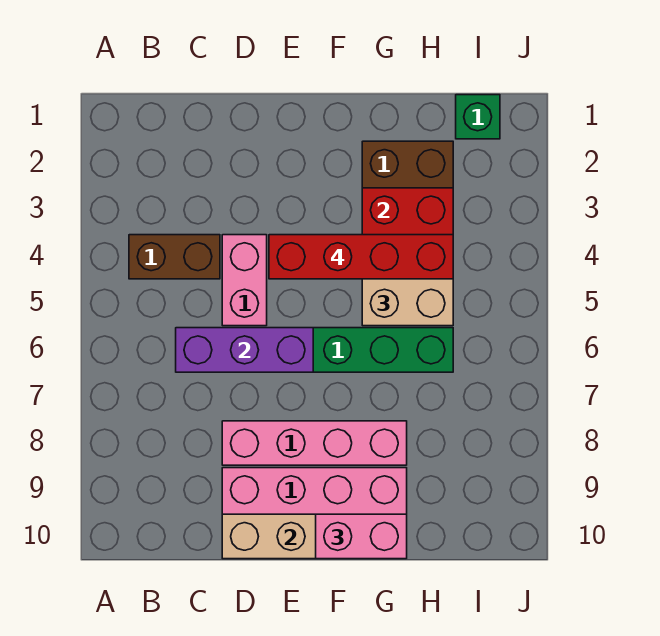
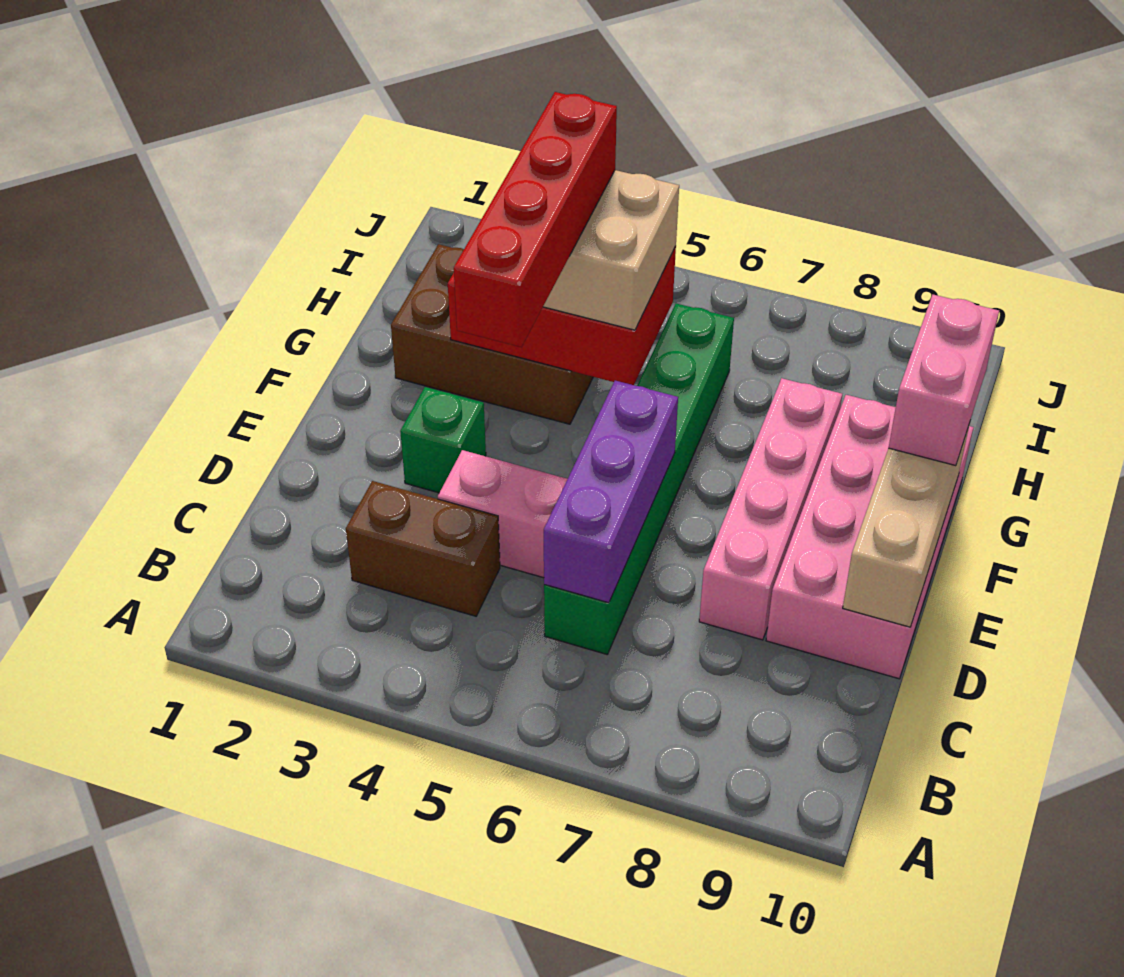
brown brick B4:C4 level 1 -> brown brick C3:C4 level 1
green brick I1 level 1 -> green brick E3 level 1

